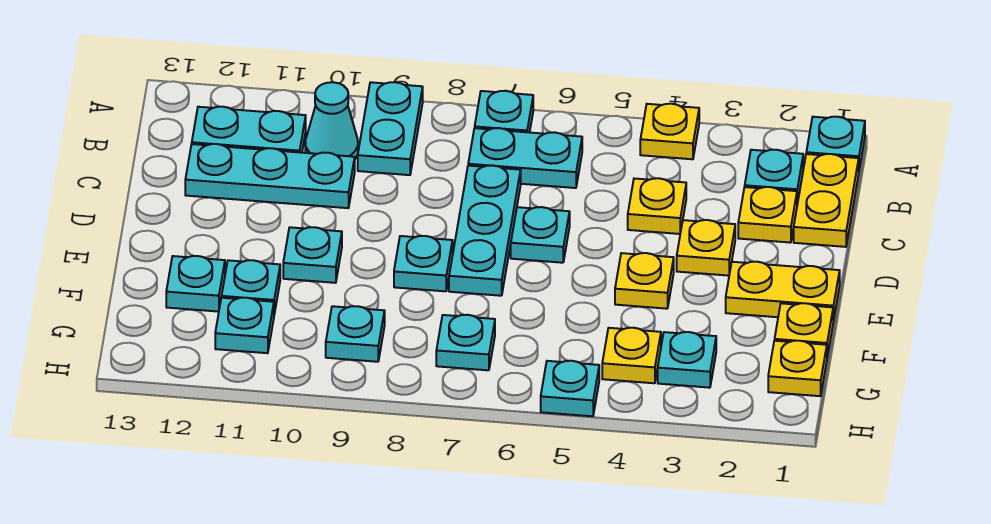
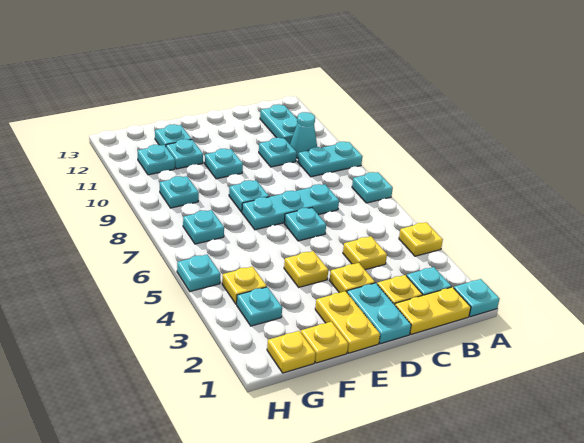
cyan plate B6:B7 level 1 -> cyan plate D1:D2 level 1
cyan plate C10:C12 level 1 -> cyan plate C10 level 1

